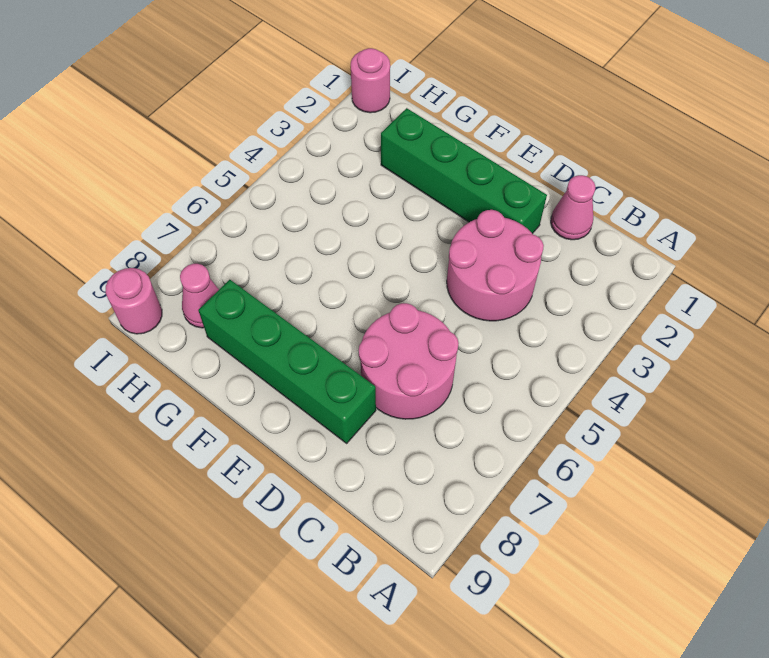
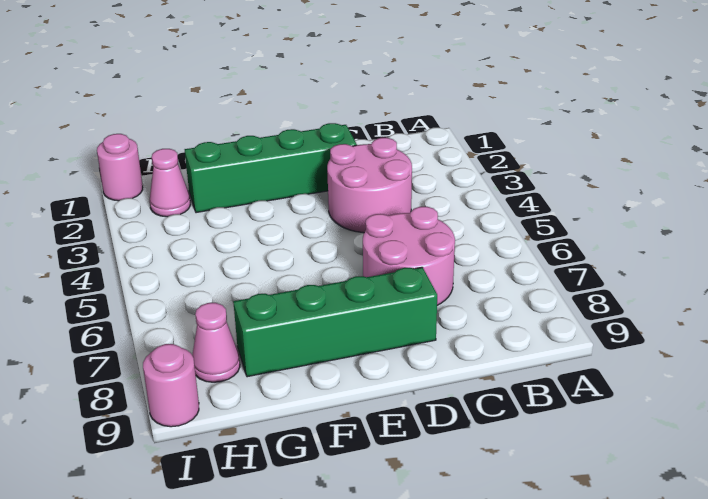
pink cone C1 level 1 -> pink cone H2 level 1

